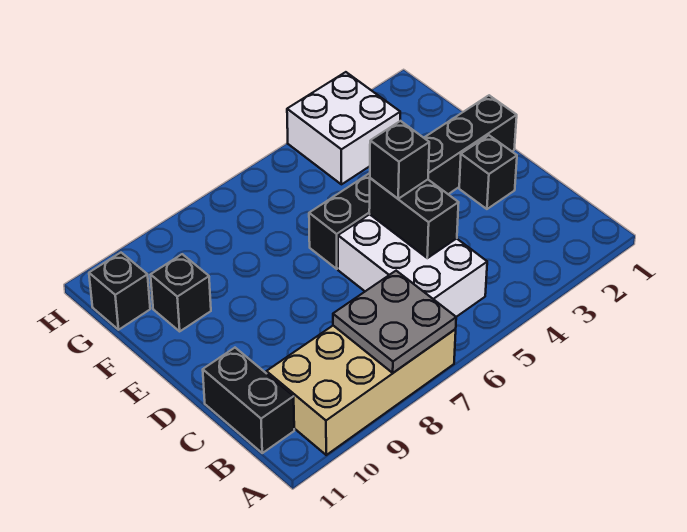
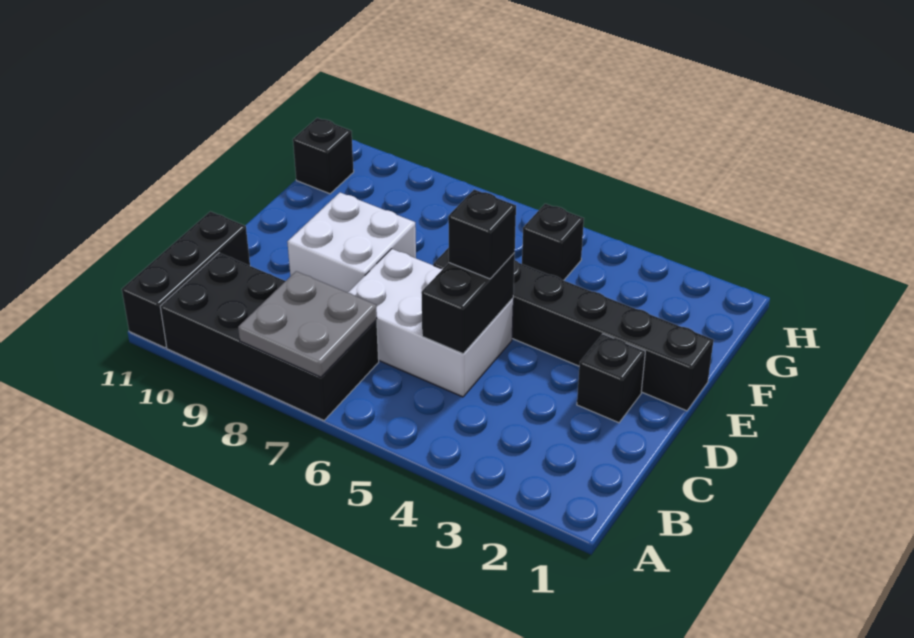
tan brick A7:B10 level 1 -> black brick A7:B10 level 1
white brick B5:D6 level 1 -> white brick C5:D7 level 1
black brick B11:C11 level 1 -> black brick A11:C11 level 1
black brick F10 level 1 -> black brick G5 level 1
white brick G3:H4 level 1 -> white brick D8:E9 level 1

